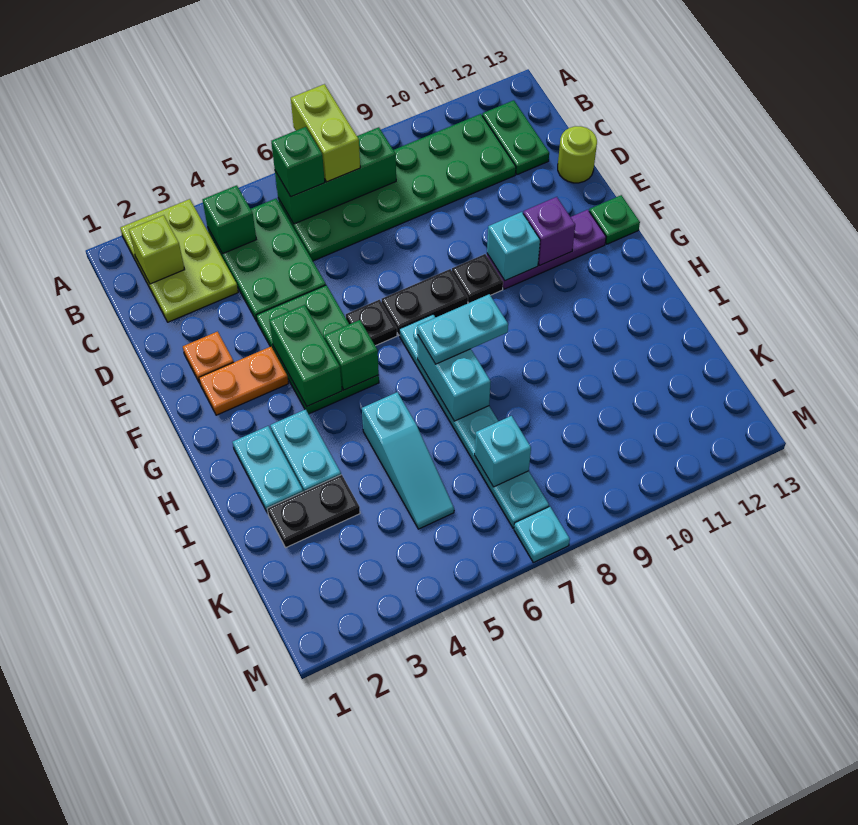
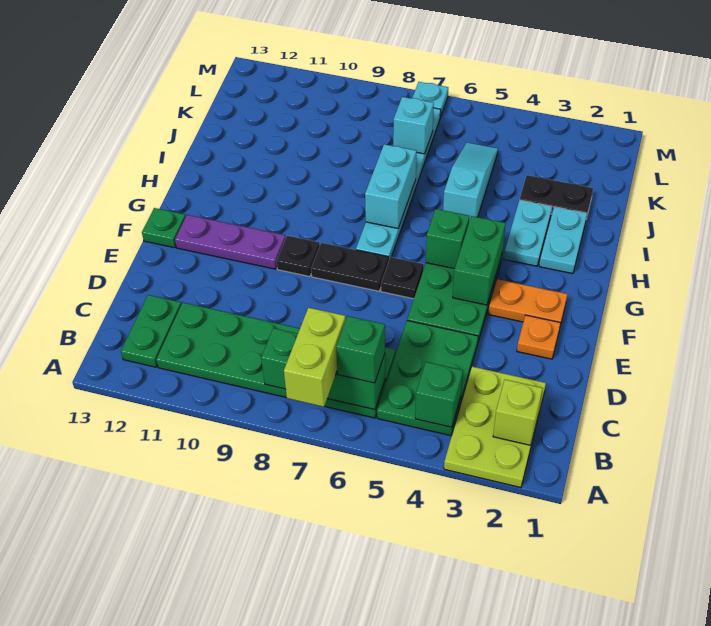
lime round brick D13 level 1 -> none
cyan brick F10 level 2 -> none
purple brick F11 level 2 -> none
cyan plate H7:H8 level 3 -> none

